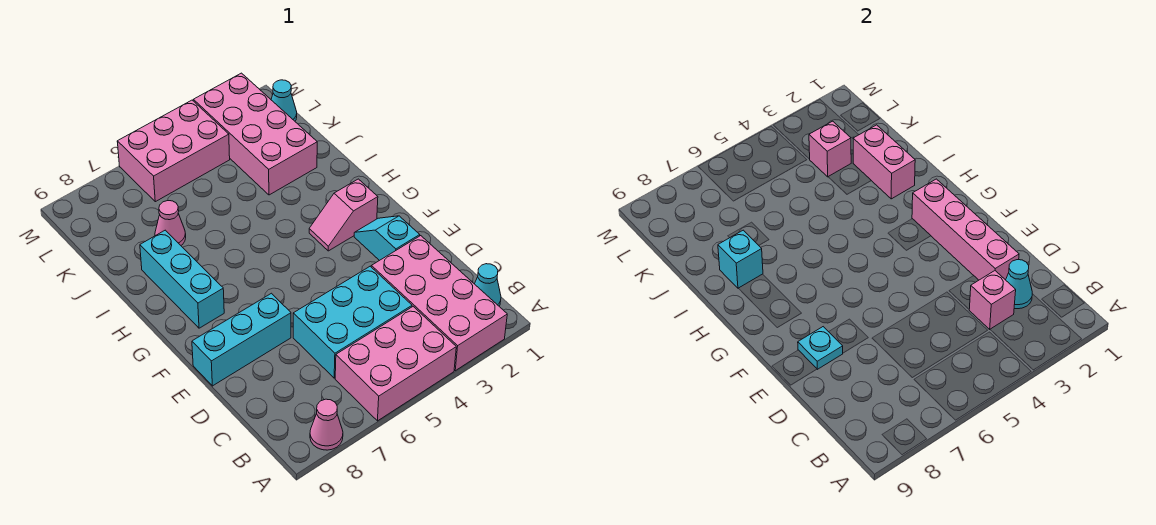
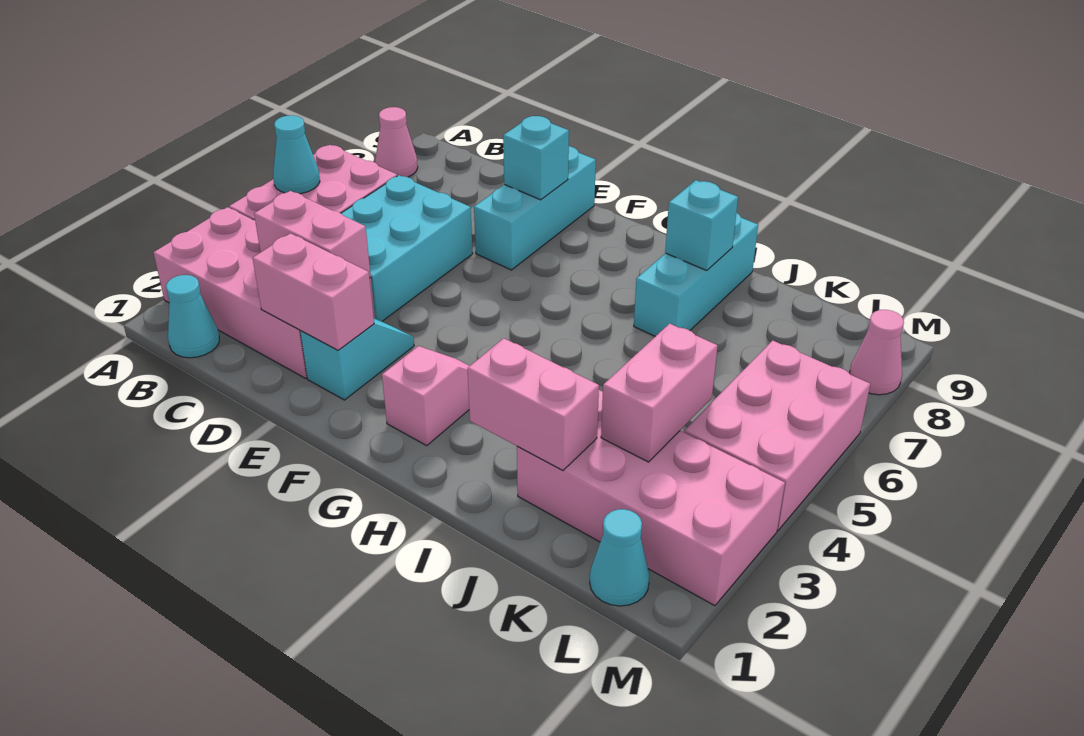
cyan cone C2 level 2 -> cyan cone A5 level 2
pink brick C3 level 2 -> pink brick C3:D3 level 2
pink brick D2:G2 level 2 -> pink brick D2:E2 level 2
cyan slope E2:F2 level 1 top E -> cyan slope E2:E3 level 1 top 2
cyan plate E8 level 2 -> cyan brick E8 level 2
cyan brick G8:I8 level 1 -> cyan brick I7:I9 level 1
pink cone J7 level 1 -> pink cone M8 level 1
pink brick K3 level 2 -> pink brick K3:K4 level 2

